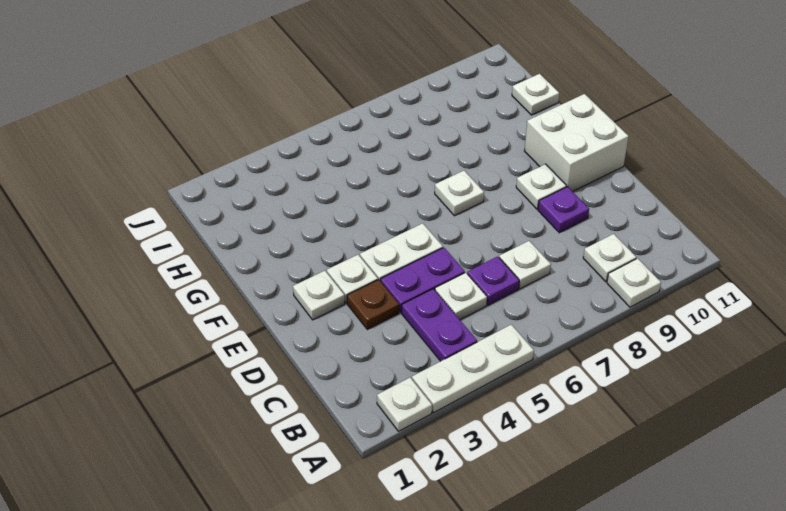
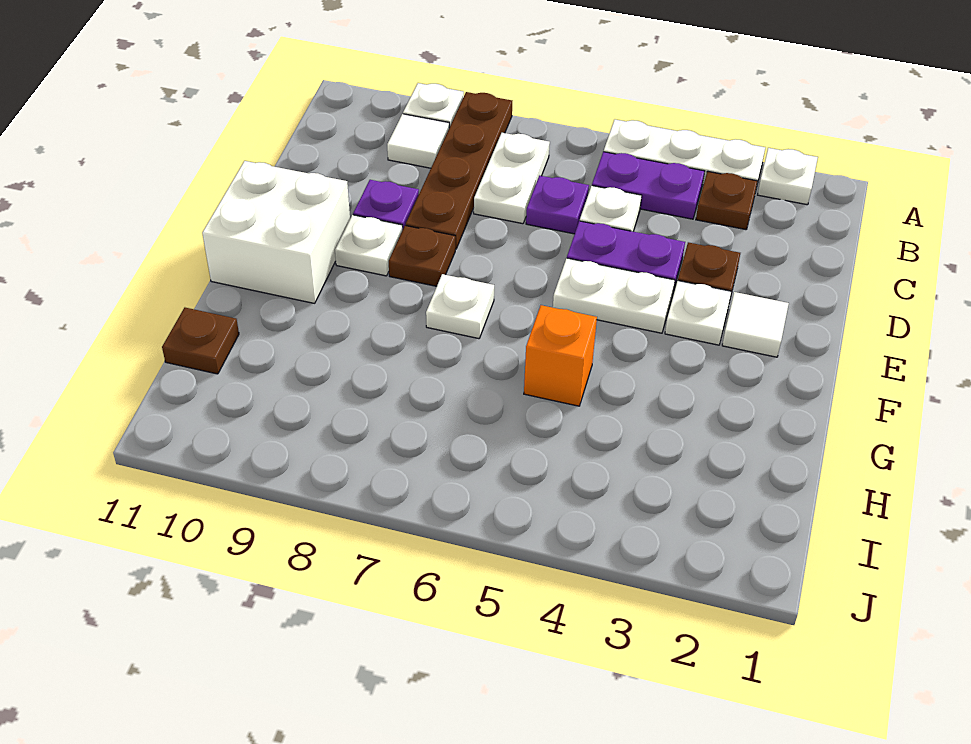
none -> brown plate A8:D8 level 1
none -> brown plate B3 level 1
purple plate B4:C4 level 1 -> purple plate B4:B5 level 1
white plate B9 level 1 -> white tile B9 level 1
white plate C7 level 1 -> white plate B7:C7 level 1
white plate E2 level 1 -> white tile E2 level 1
none -> brown plate E8 level 1
none -> orange brick G5 level 1
white plate H11 level 1 -> brown plate H11 level 1

